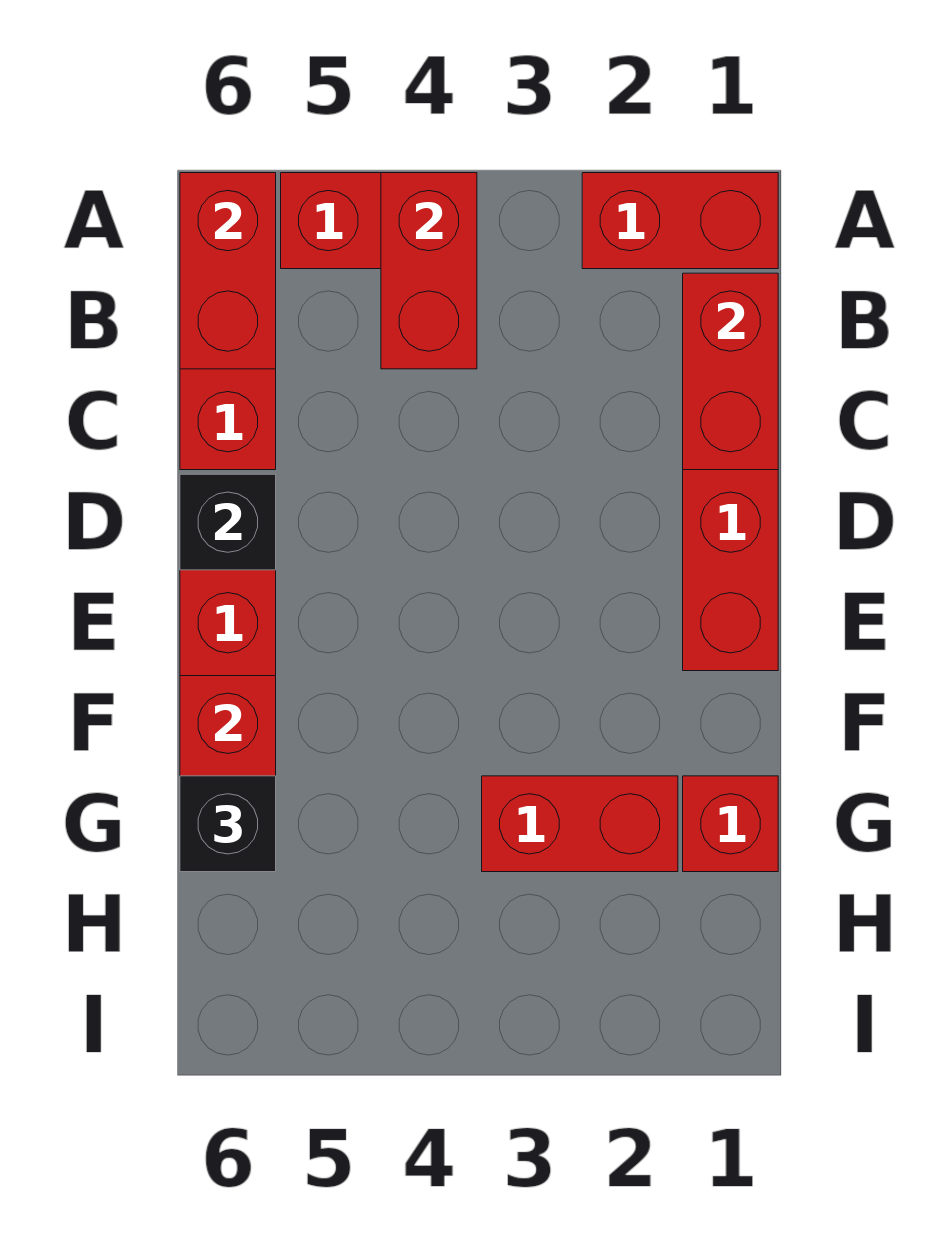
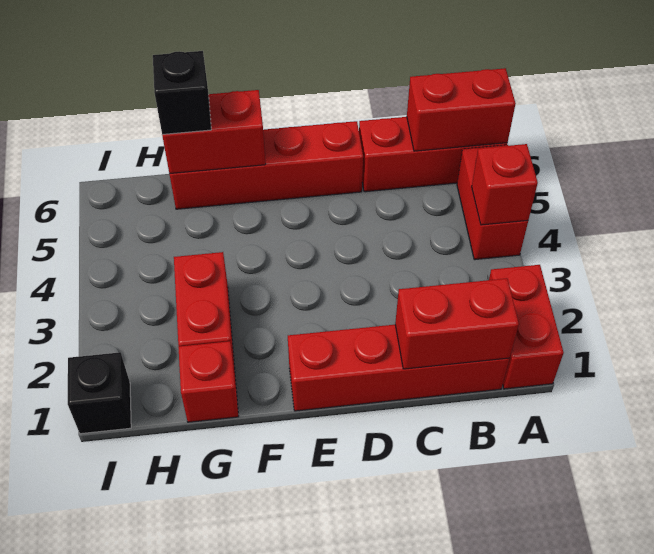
red brick A4:B4 level 2 -> red brick A4 level 2
black brick D6 level 2 -> black brick I1 level 1

